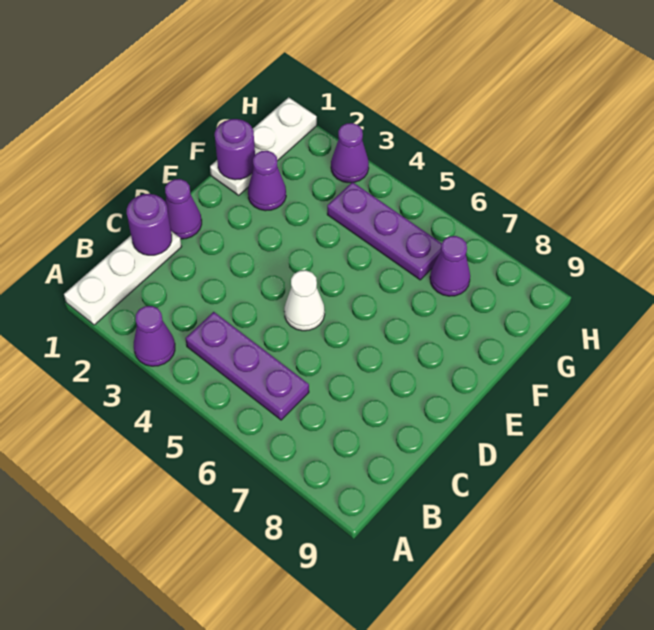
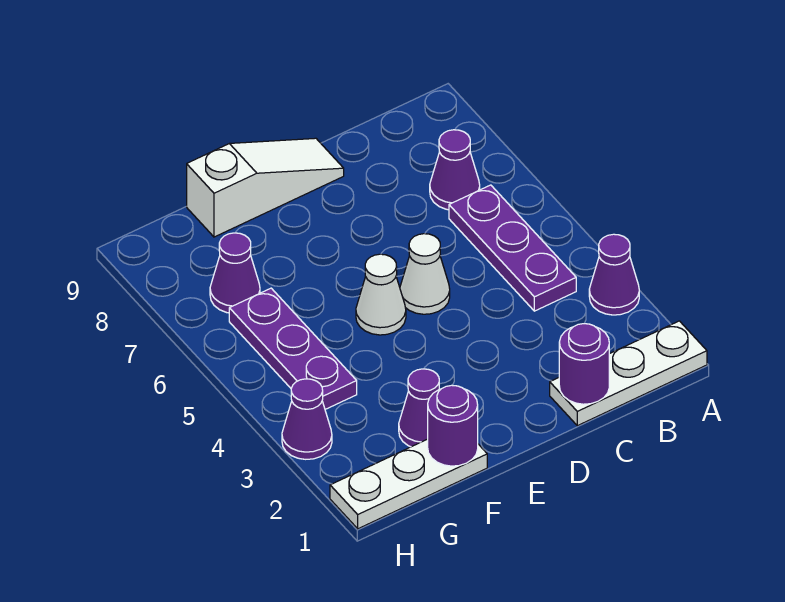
purple cone D1 level 1 -> purple cone B7 level 1
none -> white slope D9:F9 level 1 top F
none -> white cone E5 level 1

